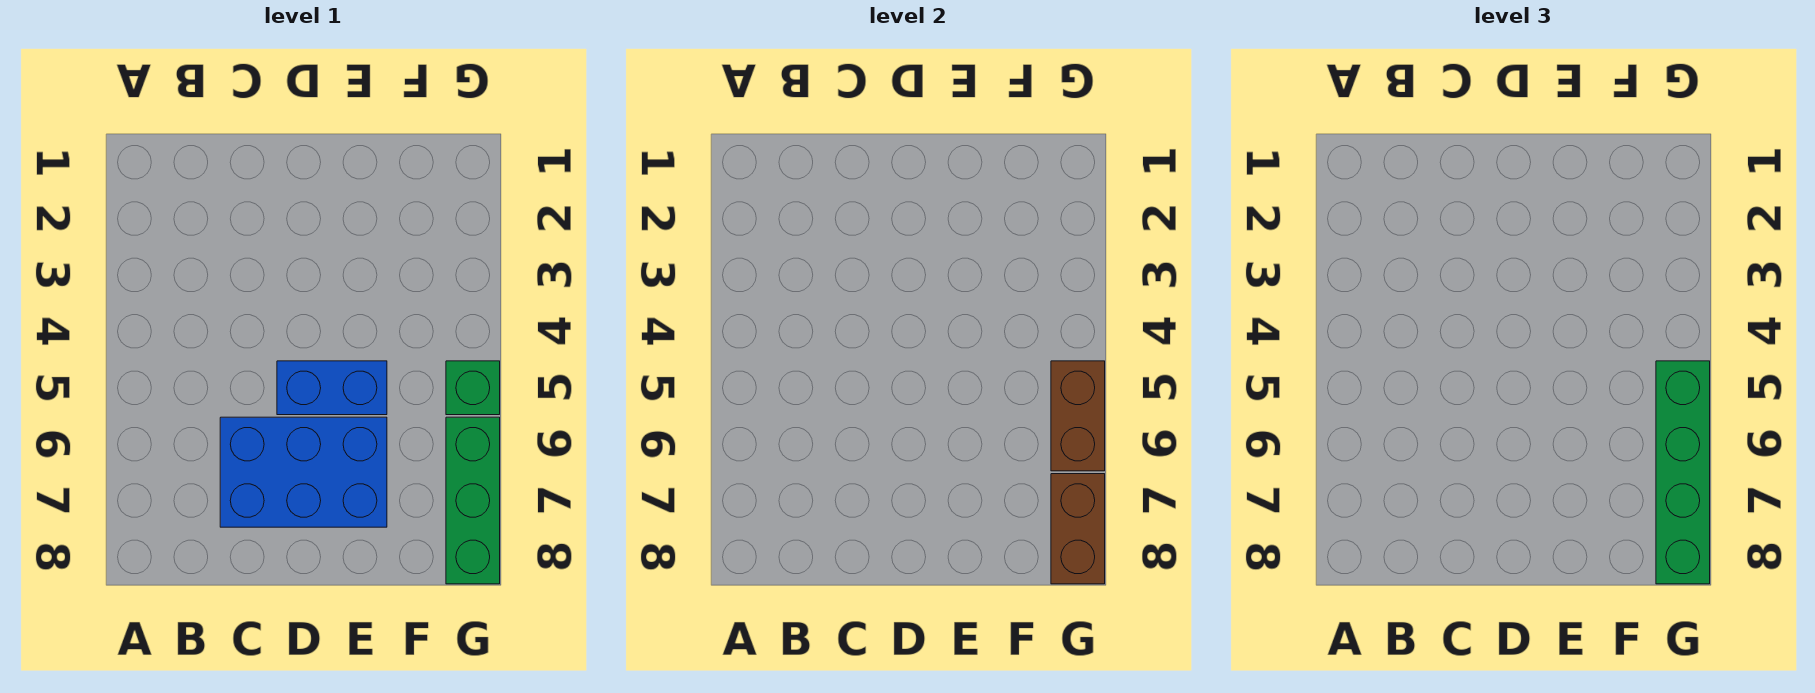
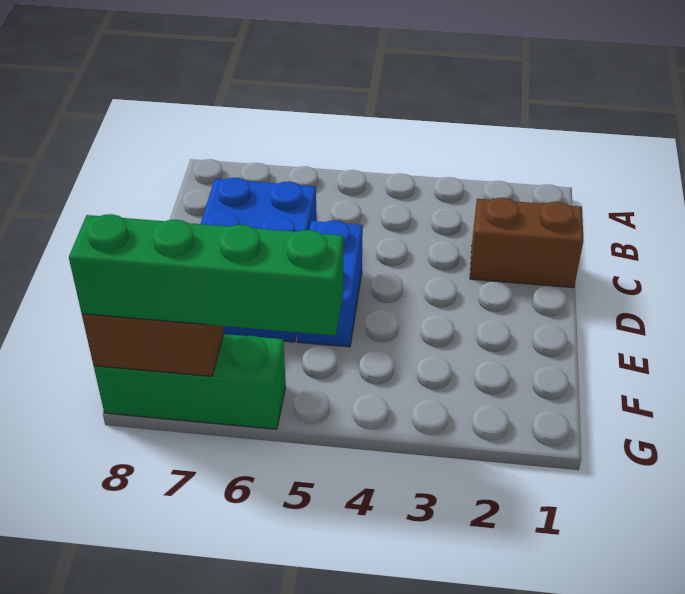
green brick G5 level 1 -> none
brown brick G5:G6 level 2 -> brown brick C1:C2 level 1

